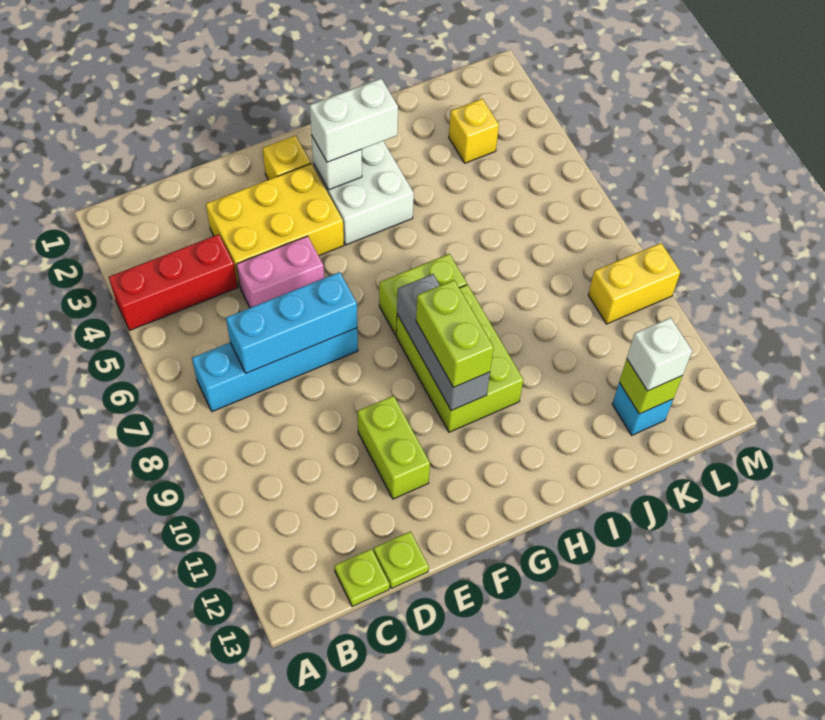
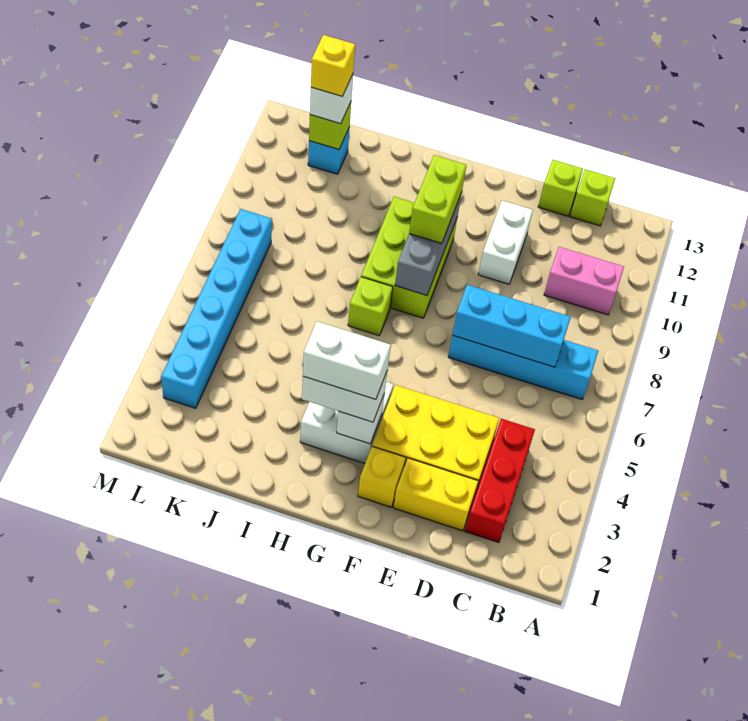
red brick A4:C4 level 1 -> red brick C2:C4 level 1
lime plate C13 level 1 -> lime brick C13 level 1
pink brick D5:E5 level 1 -> pink brick B10:C10 level 1
lime plate D13 level 1 -> lime brick D13 level 1
lime brick E10:E11 level 1 -> white brick E10:E11 level 1
none -> white brick G3:H3 level 4
lime brick G7:H7 level 1 -> lime brick H7 level 1
yellow brick K3 level 1 -> yellow brick K12 level 4
none -> cyan brick L3:L8 level 1
yellow brick L9:M9 level 1 -> yellow brick D2:E2 level 1

